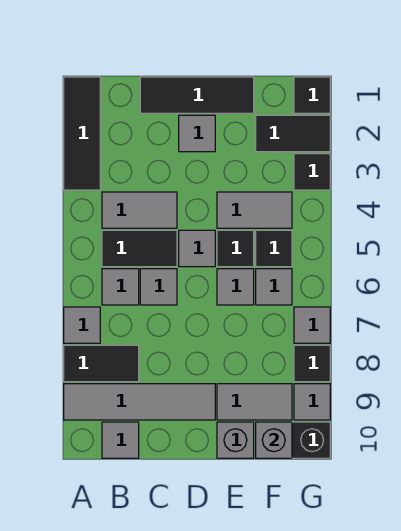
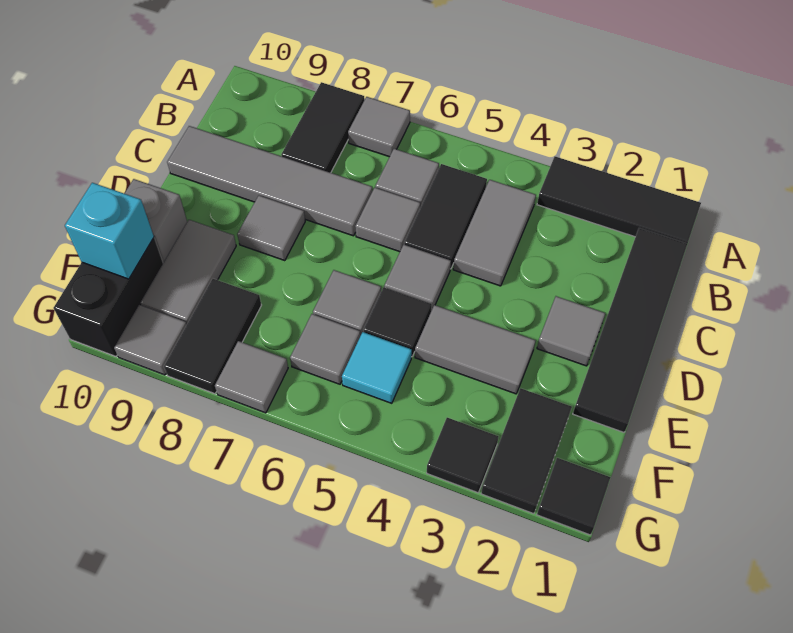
grey tile A9:D9 level 1 -> grey tile C7:C10 level 1
grey tile B10 level 1 -> grey tile D8 level 1
black tile C1:E1 level 1 -> black tile B1:E1 level 1
grey tile E4:F4 level 1 -> grey tile E3:E4 level 1
black tile F5 level 1 -> cyan tile F5 level 1
grey brick F10 level 2 -> cyan brick F10 level 2
black tile G8 level 1 -> black tile F8:G8 level 1

